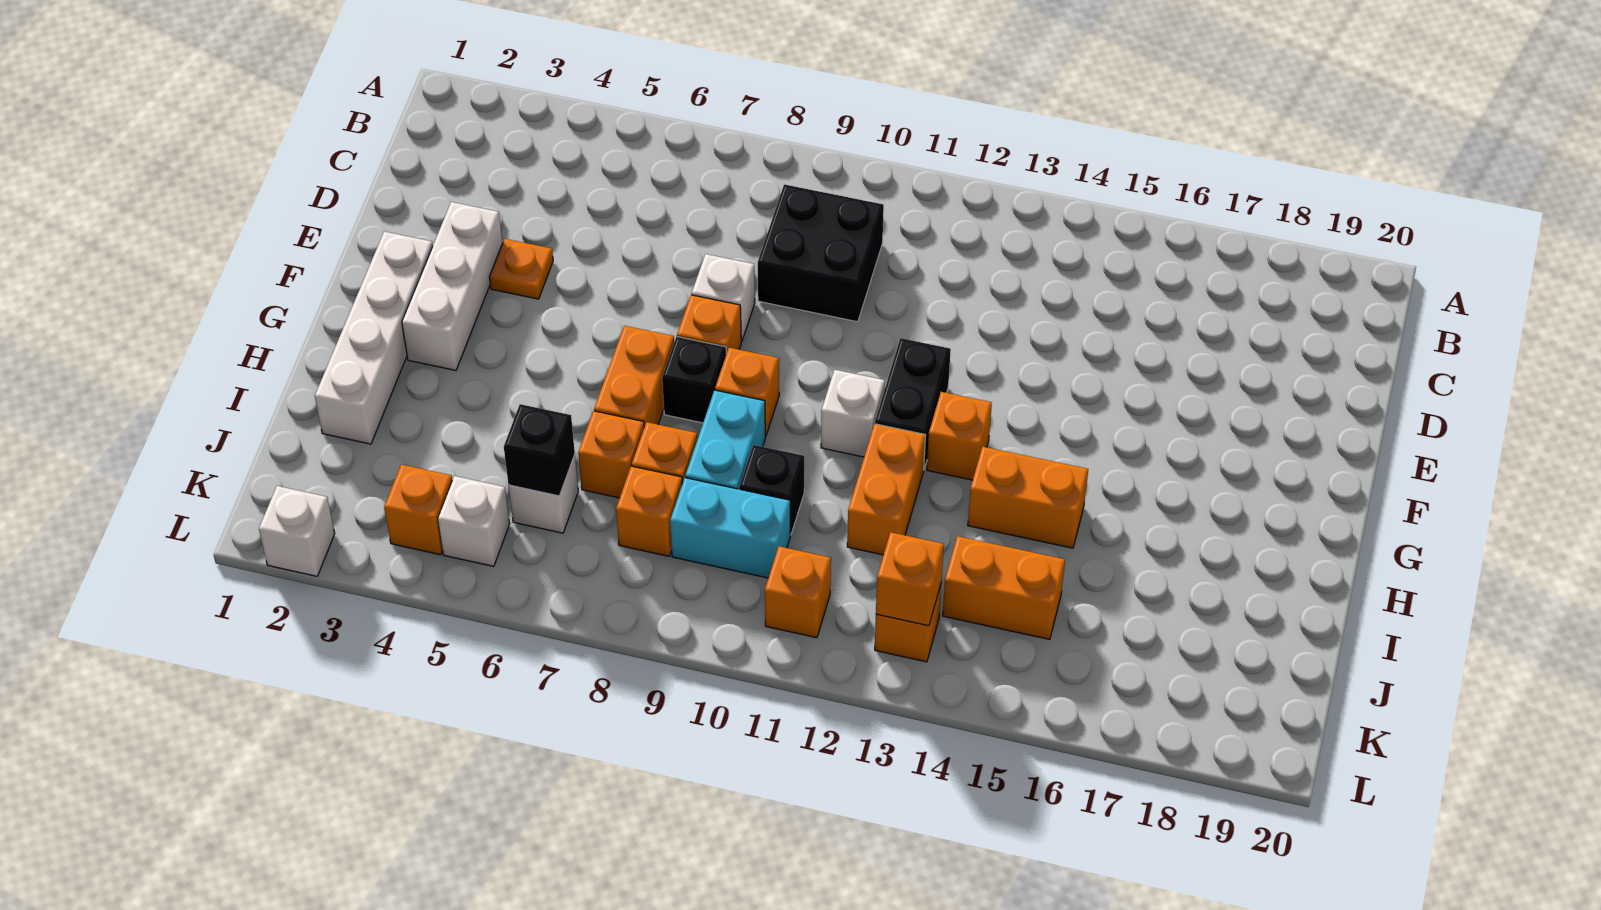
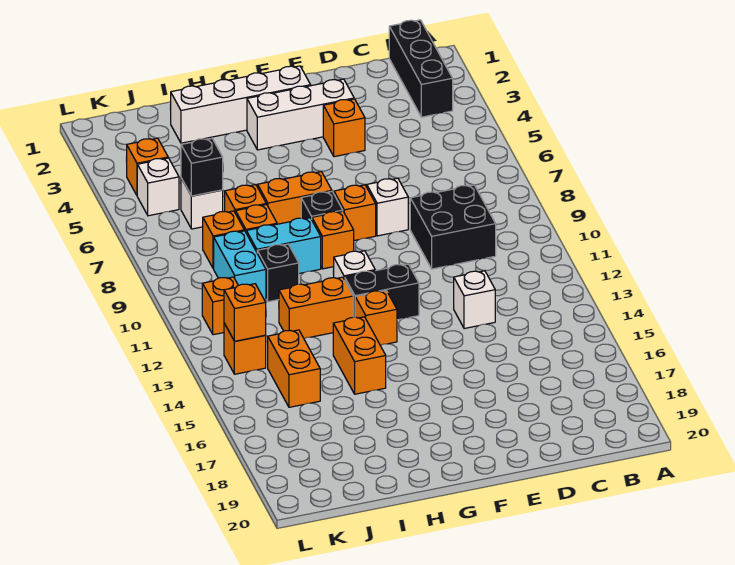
none -> black brick B1:B3 level 1
orange plate E4 level 1 -> orange brick E4 level 1
white brick L2 level 1 -> white brick D13 level 1

